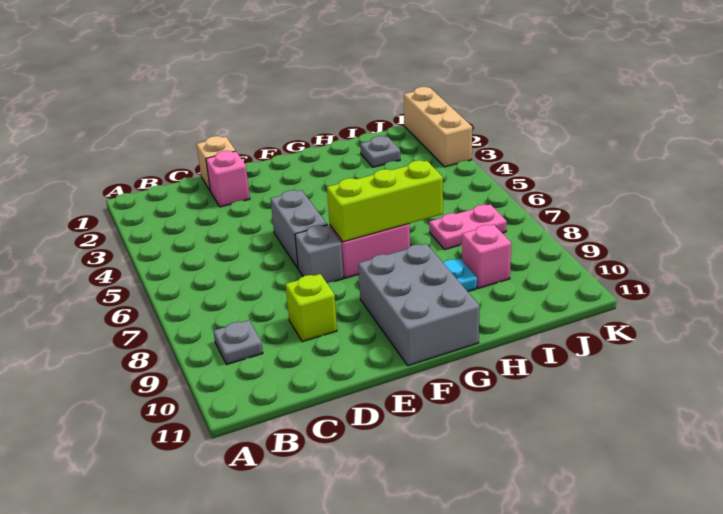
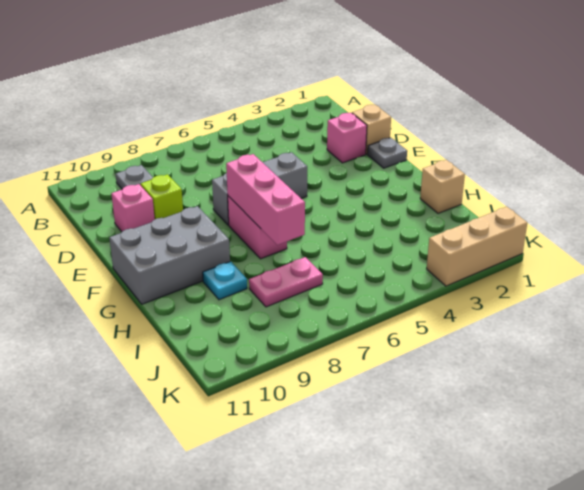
lime brick F7:H7 level 2 -> pink brick F7:H7 level 2
none -> tan brick H1 level 1
grey plate I2 level 1 -> grey plate E1 level 1
pink plate I7:J7 level 1 -> pink plate I7:I8 level 1
pink brick I9 level 1 -> pink brick D10 level 1

